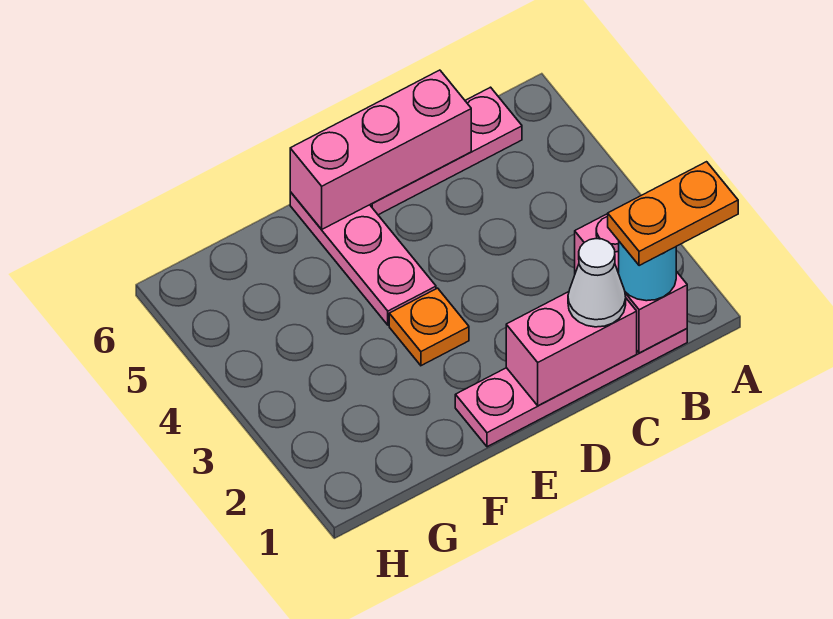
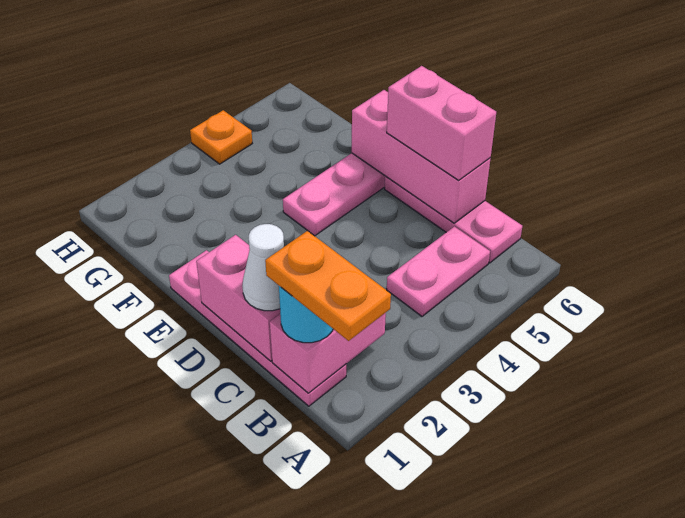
none -> pink plate B4:B5 level 1
none -> pink brick C6:D6 level 3
orange plate E3 level 1 -> orange plate H4 level 1

